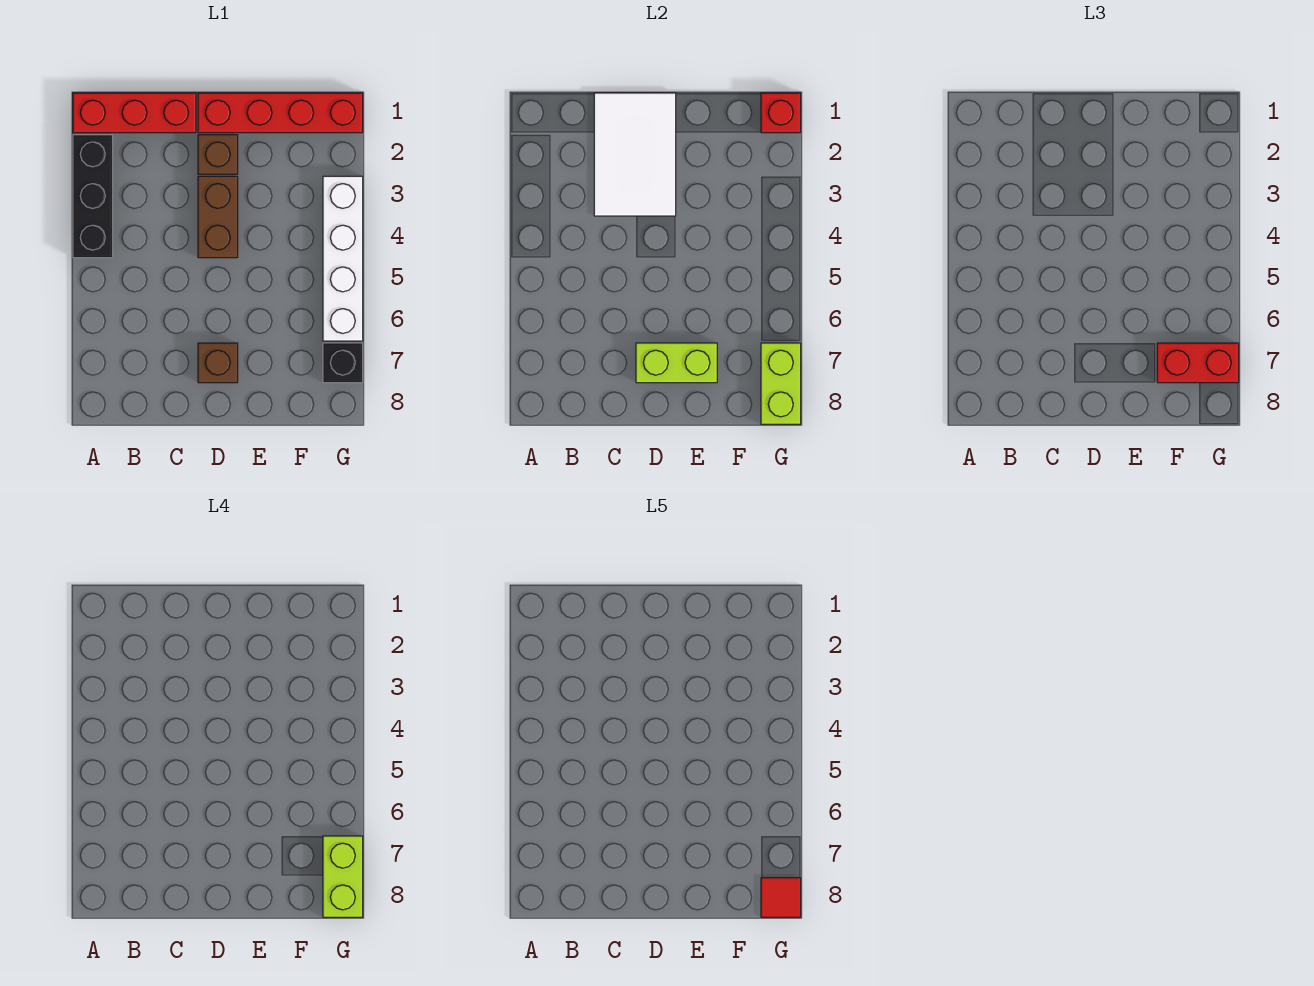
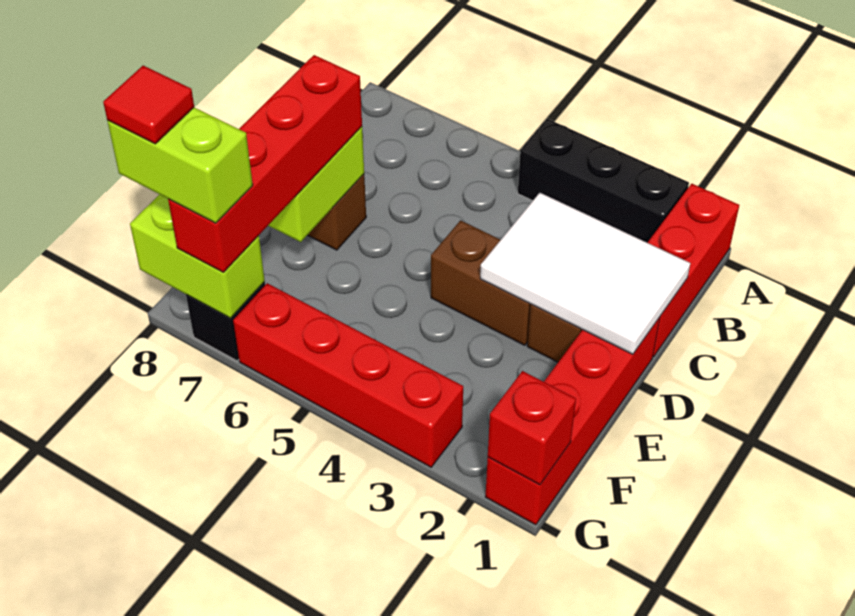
red brick F7:G7 level 3 -> red brick D7:G7 level 3
white brick G3:G6 level 1 -> red brick G3:G6 level 1

